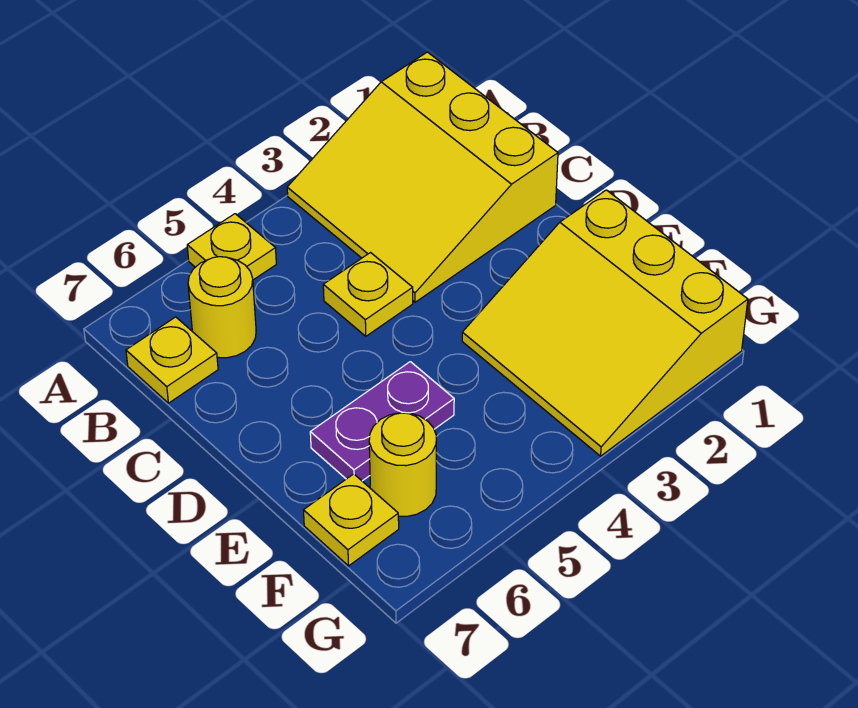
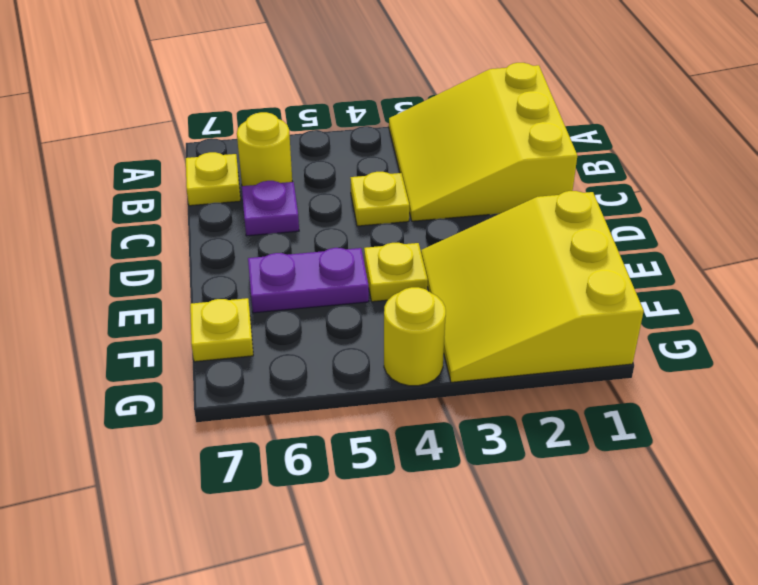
yellow plate A5 level 1 -> yellow plate E4 level 1
none -> purple plate C6 level 1
yellow round brick F6 level 1 -> yellow round brick G4 level 1

